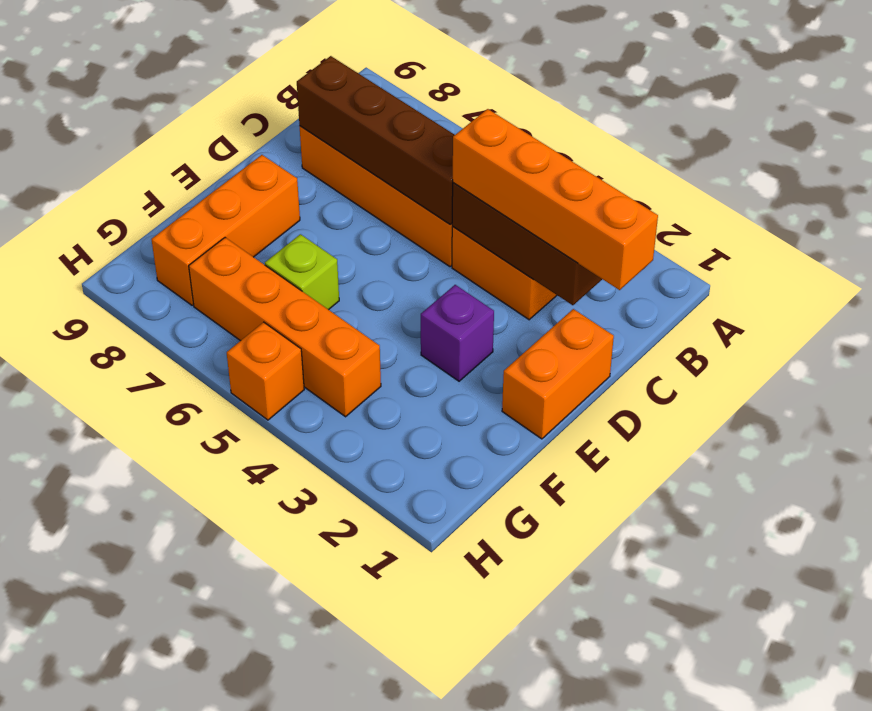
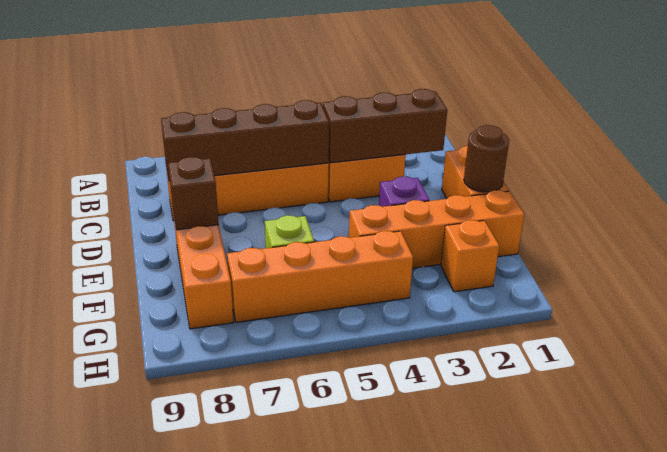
orange brick C1:C4 level 3 -> orange brick F1:F4 level 1
none -> brown round brick E1 level 2
none -> brown brick E8 level 2
orange brick H5 level 1 -> orange brick G2 level 1

